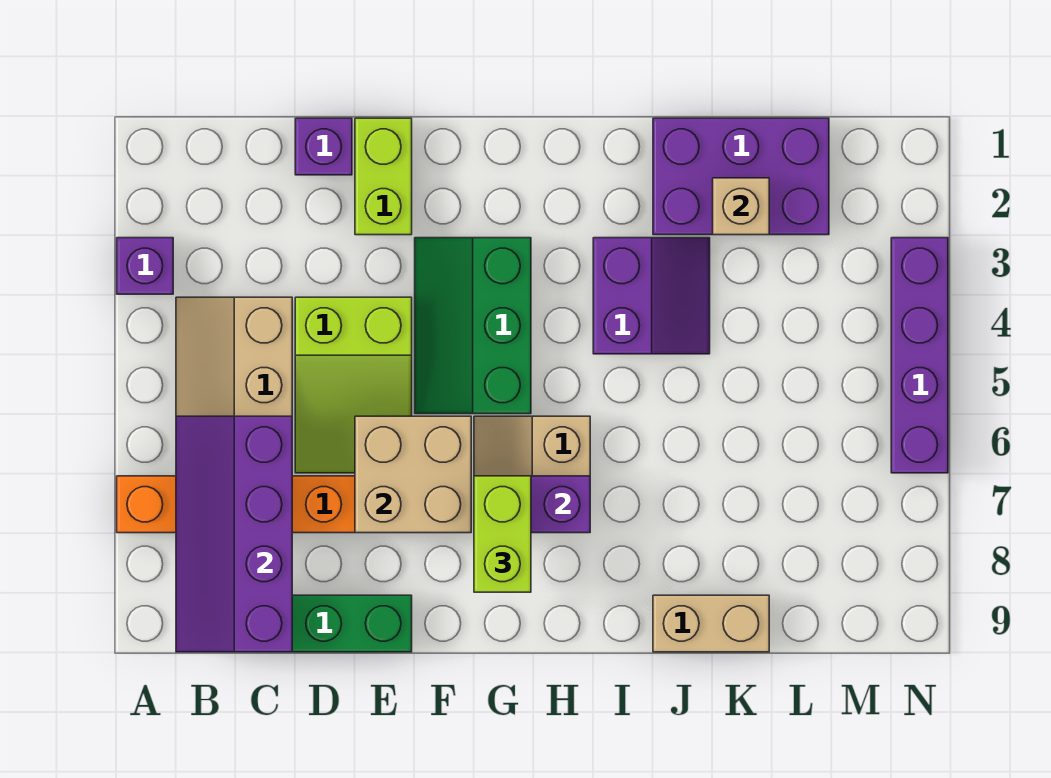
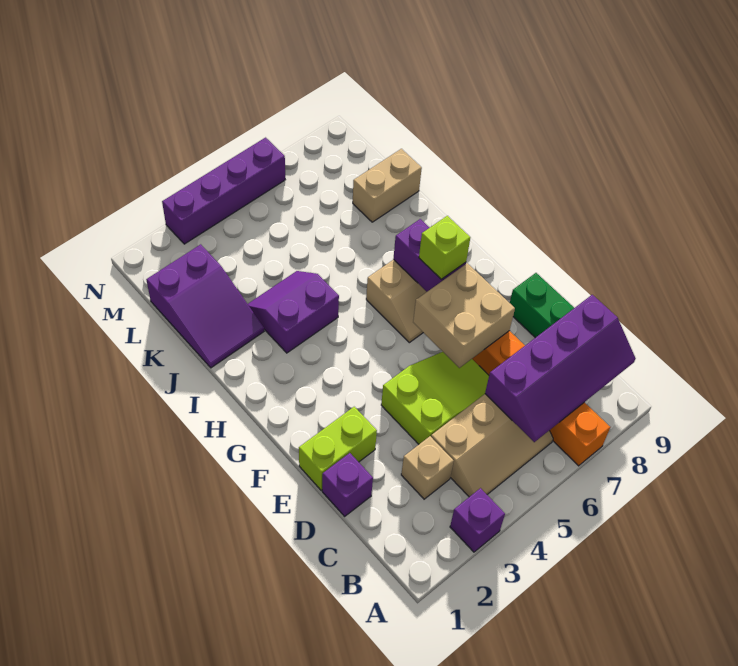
green slope F3:G5 level 1 top G -> none
lime brick G7:G8 level 3 -> lime brick G7 level 3
purple brick J1:L2 level 1 -> purple slope J1:L2 level 1 top L
tan brick J9:K9 level 1 -> tan brick K8:K9 level 1
tan brick K2 level 2 -> tan brick C3 level 1

